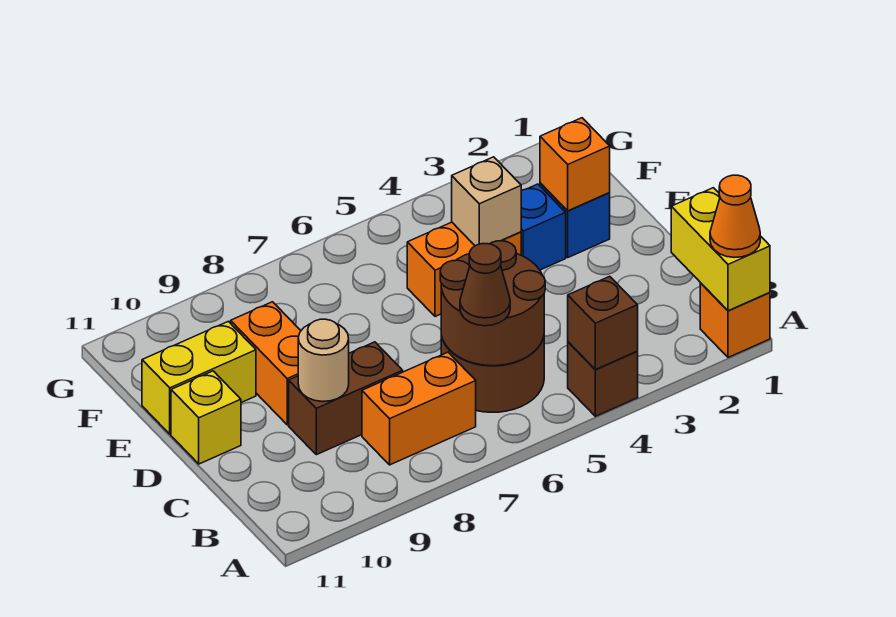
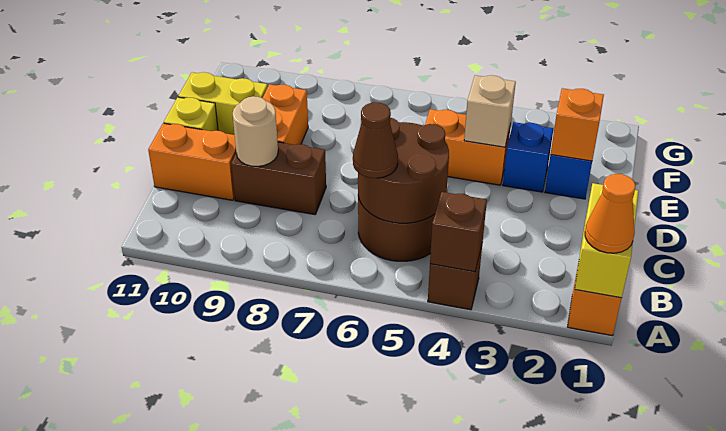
orange brick B7:B8 level 1 -> orange brick C10:C11 level 1

